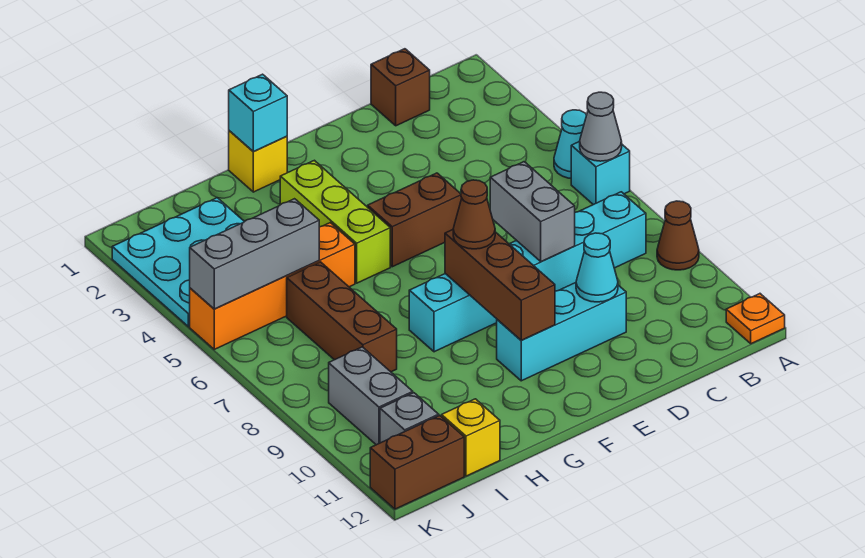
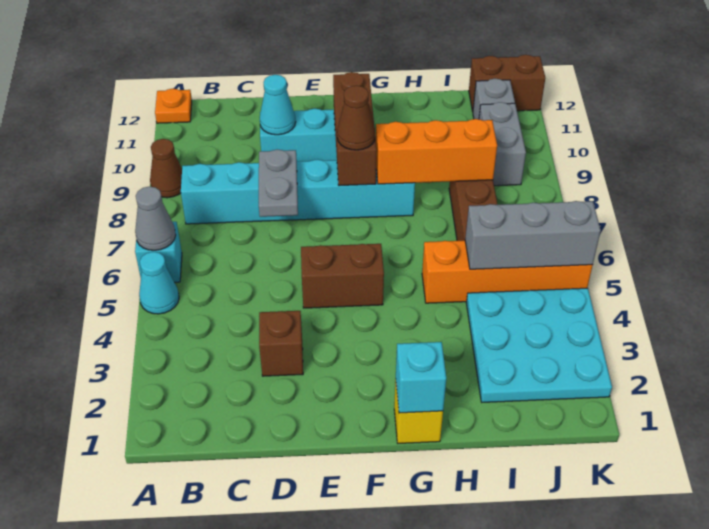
brown brick C1 level 1 -> brown brick D3 level 1
grey brick D7:D8 level 2 -> grey plate D7:D8 level 2
lime brick G3:G5 level 1 -> none
none -> orange brick G8:I8 level 2
yellow brick I12 level 1 -> none

